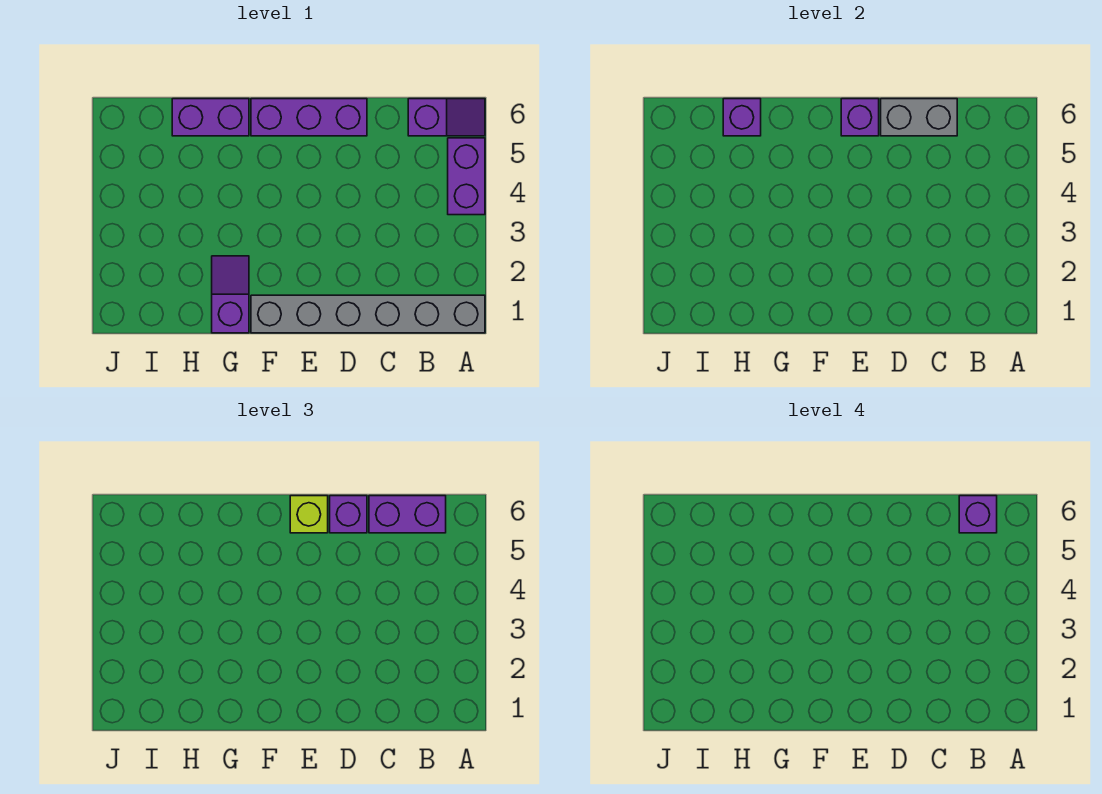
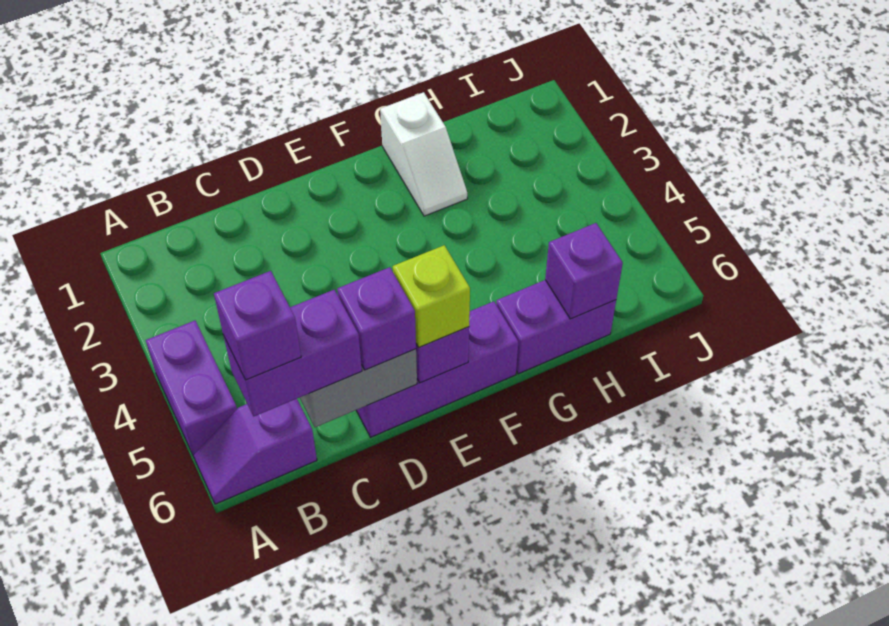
grey brick A1:F1 level 1 -> none
purple slope G1:G2 level 1 top 1 -> white slope G1:G2 level 1 top 1

